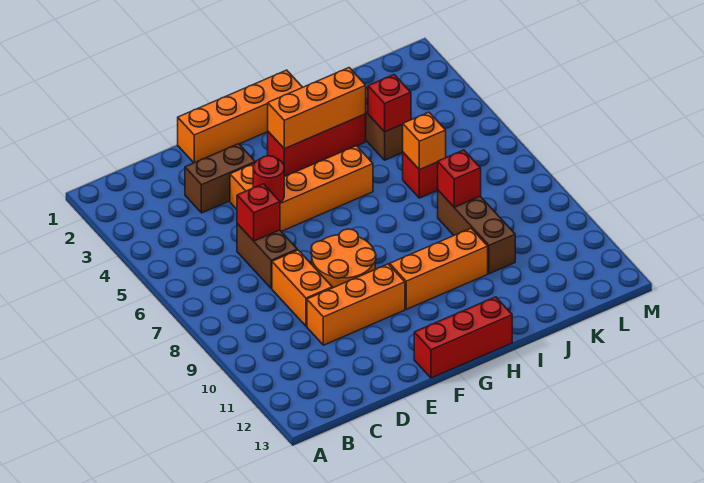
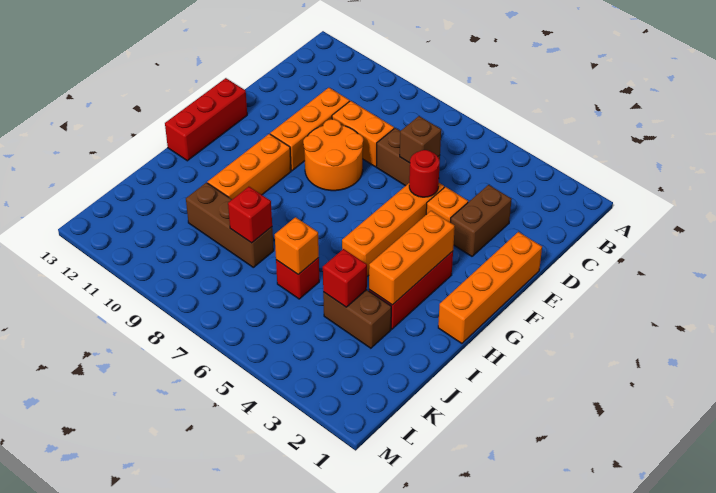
red brick D6 level 2 -> brown brick D6 level 2

